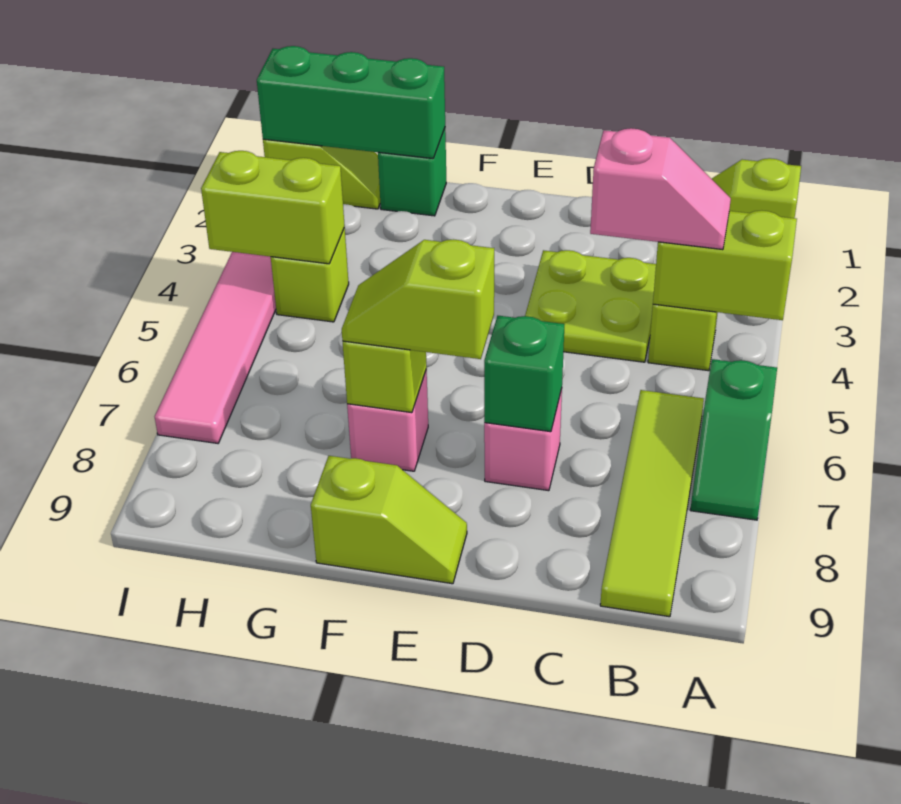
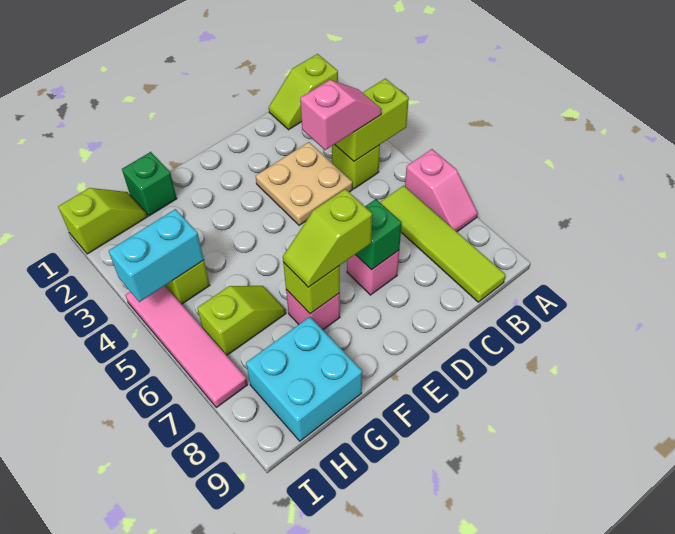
green slope A6:A7 level 1 top 6 -> pink slope A6:A7 level 1 top 6
lime plate C3:D4 level 1 -> tan plate C3:D4 level 1
lime slope E9:F9 level 1 top F -> lime slope G6:H6 level 1 top H
green brick G1:I1 level 2 -> none
none -> cyan brick G8:H9 level 1
lime brick H4:I4 level 2 -> cyan brick H4:I4 level 2

